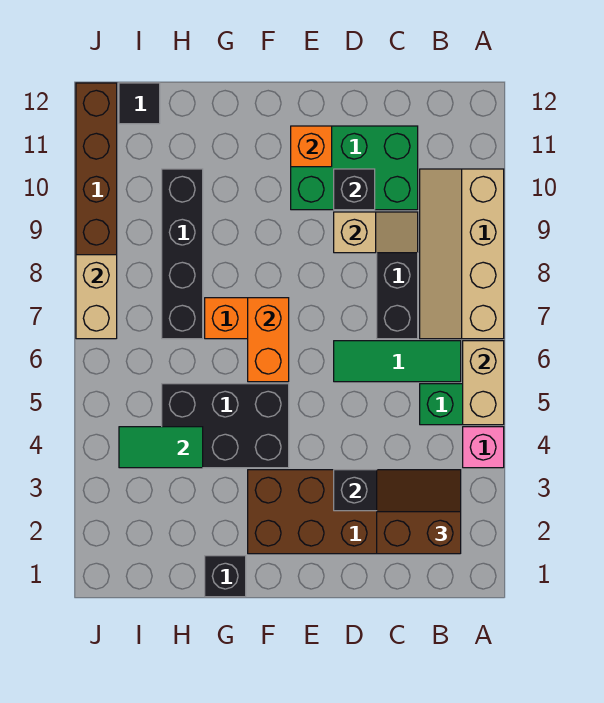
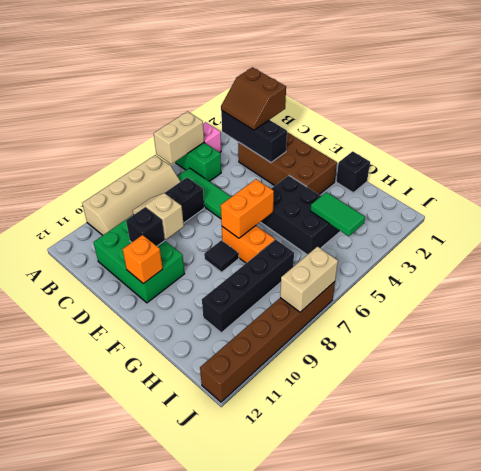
black tile I12 level 1 -> black tile F8 level 1

